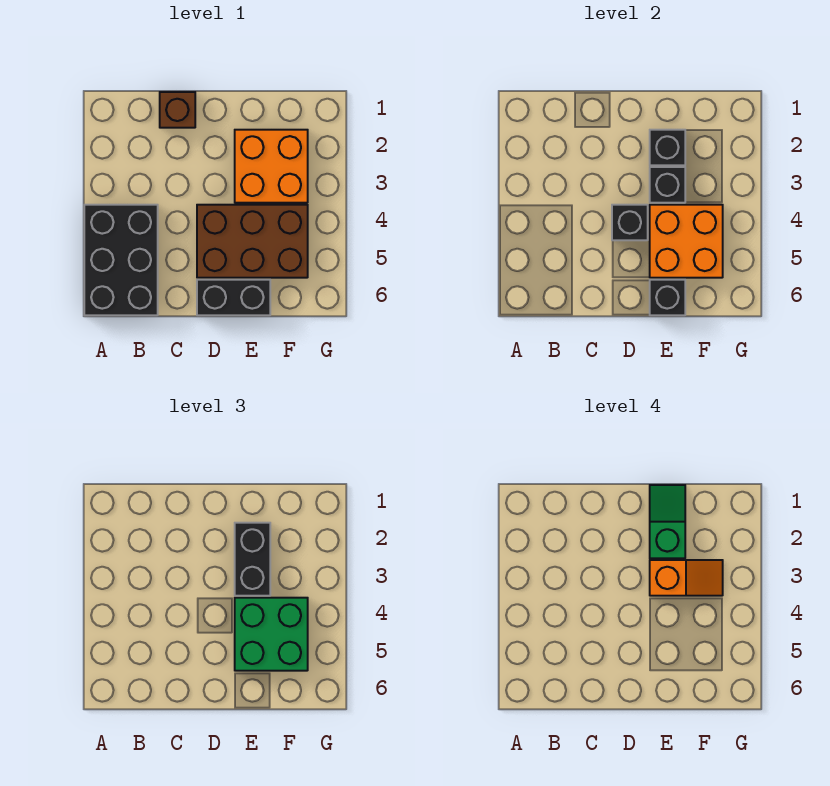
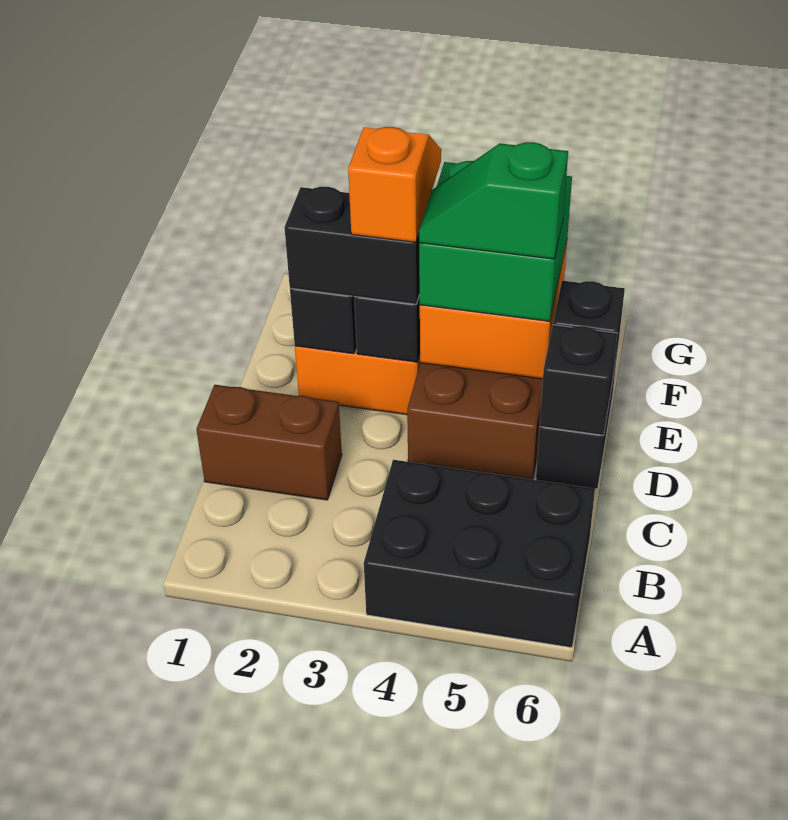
brown brick C1 level 1 -> brown brick C1:C2 level 1
black brick D4 level 2 -> black brick D6 level 2
green slope E1:E2 level 4 top 2 -> green slope E4:E5 level 4 top 5

